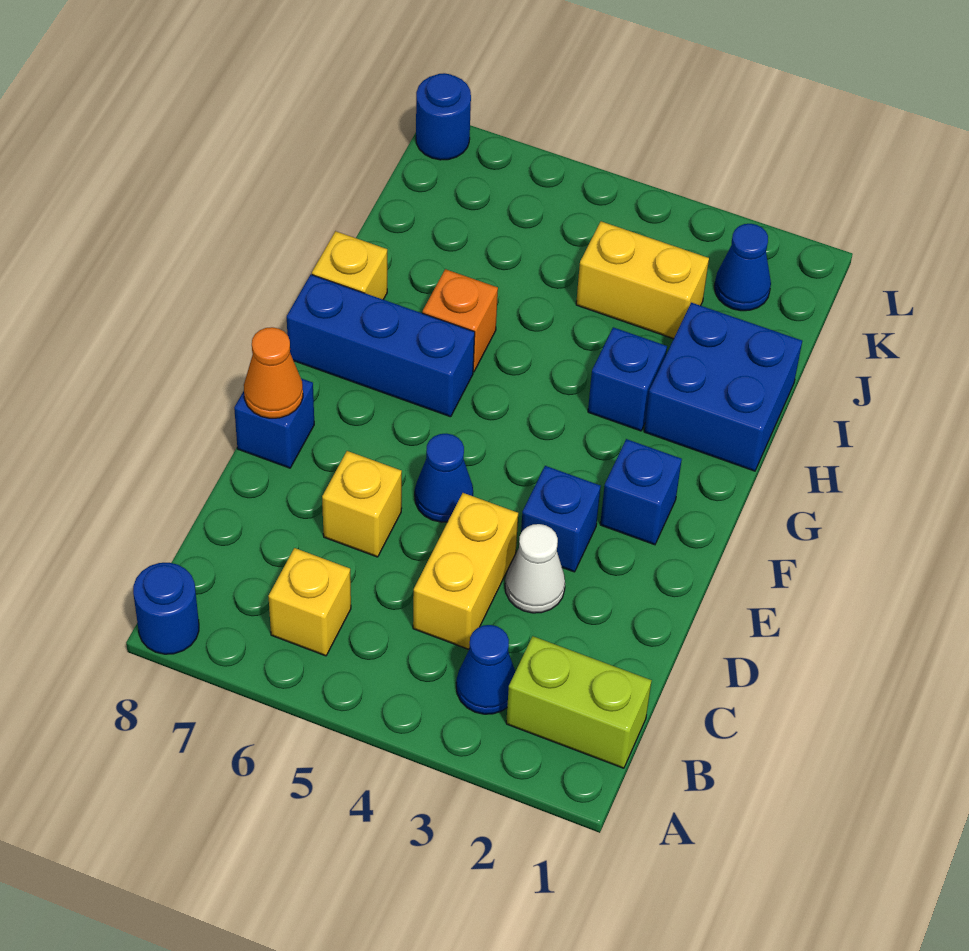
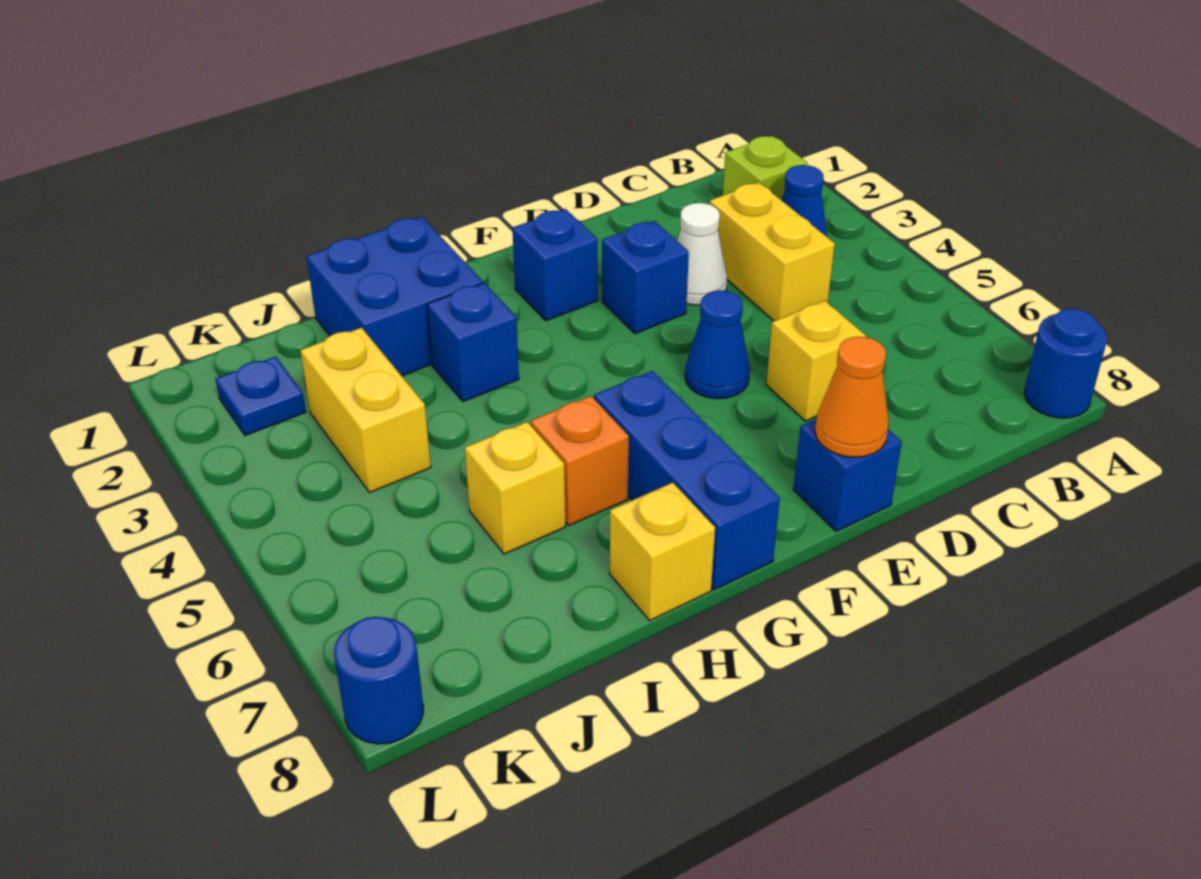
lime brick B1:B2 level 1 -> lime brick B2 level 1
yellow brick B6 level 1 -> yellow brick I6 level 1
yellow brick C4:D4 level 1 -> yellow brick C3:C4 level 1
blue cone K2 level 1 -> blue plate K2 level 1

